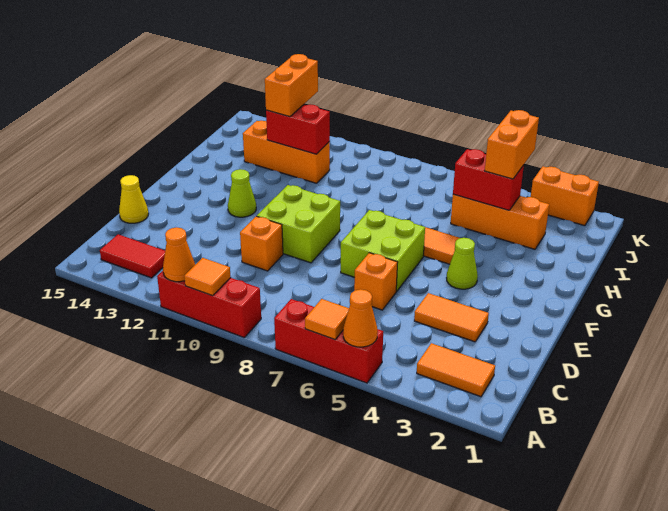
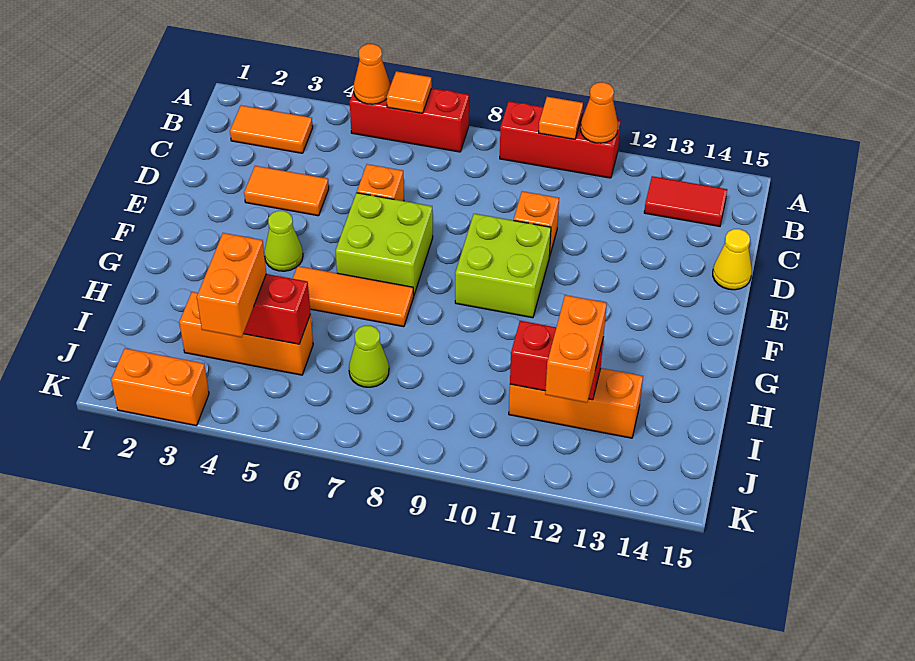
lime cone F12 level 1 -> lime cone I7 level 1

